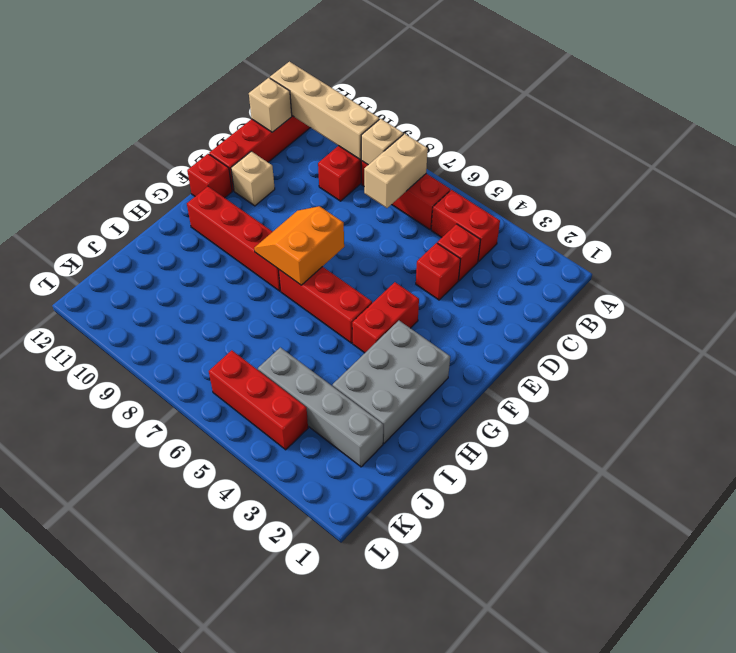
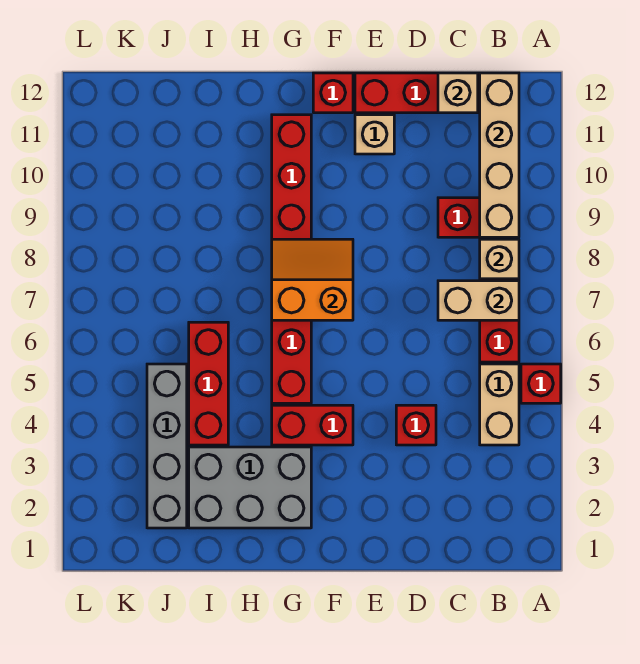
red brick B4:B5 level 1 -> tan brick B4:B5 level 1
red brick C4 level 1 -> red brick A5 level 1
red brick K4:K6 level 1 -> red brick I4:I6 level 1

